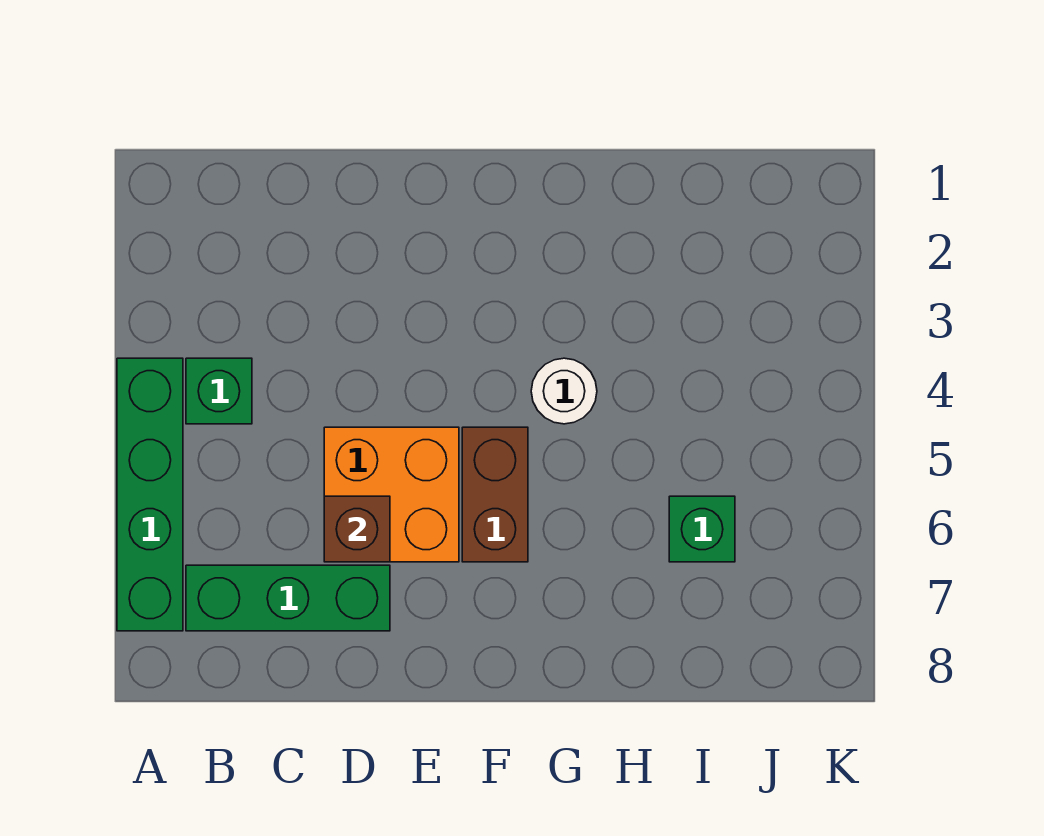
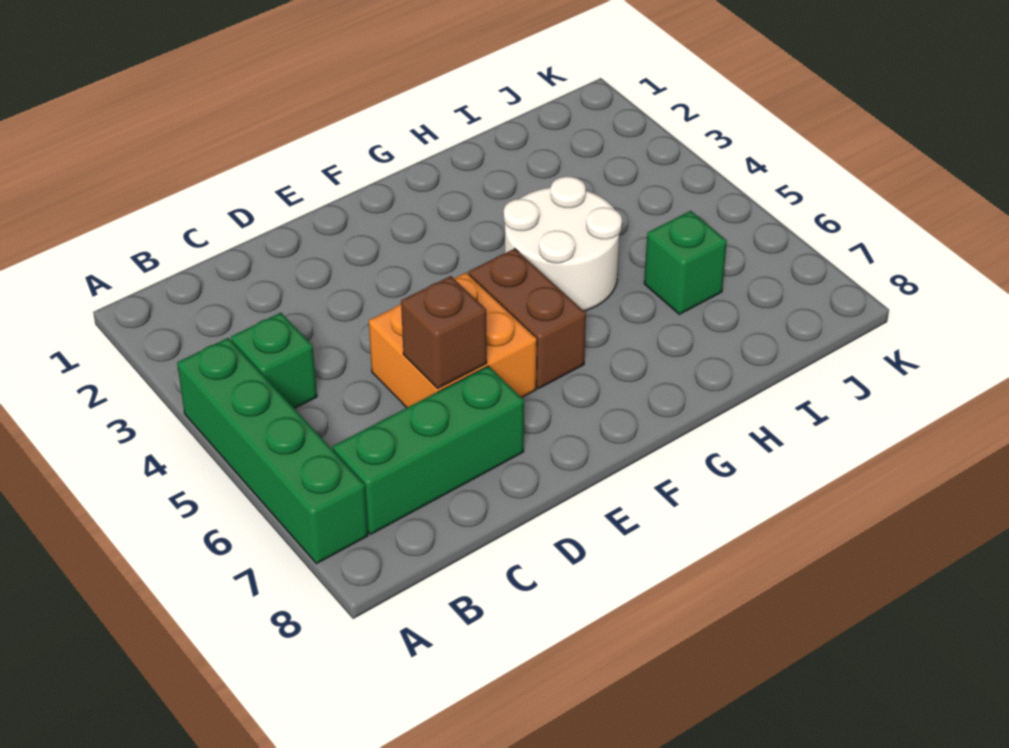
white round brick G4 level 1 -> white round brick G4:H5 level 1

